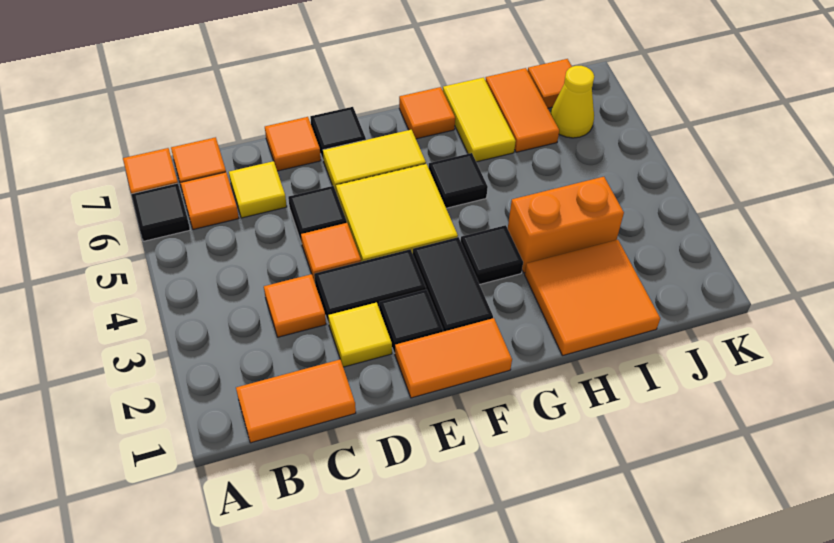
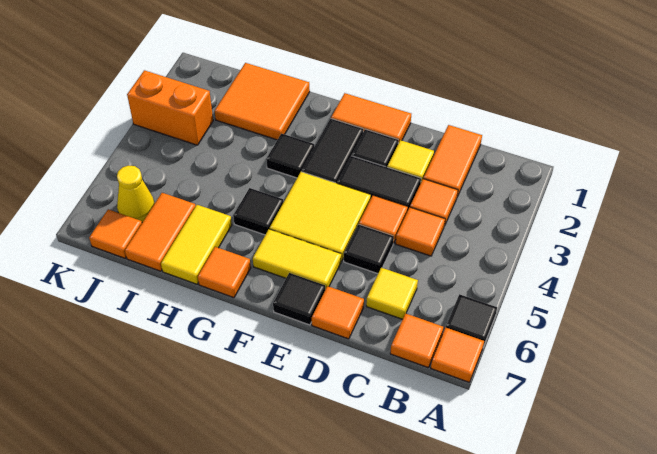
orange tile B1:C1 level 1 -> orange tile C1:C2 level 1
orange tile B6 level 1 -> orange tile C4 level 1
orange brick H3:I3 level 1 -> orange brick J3:K3 level 1

